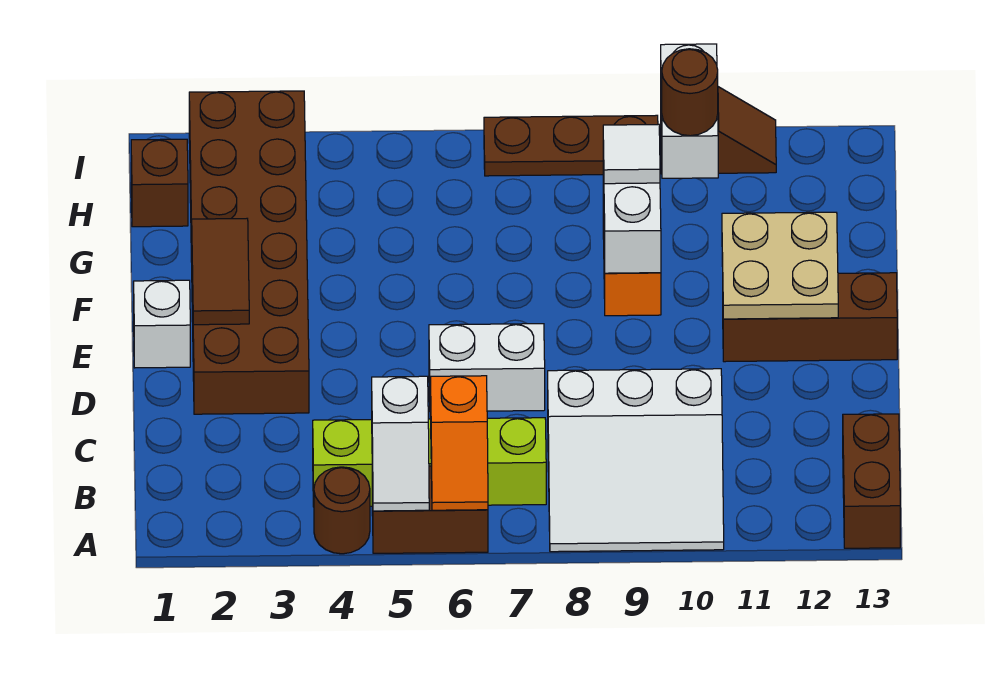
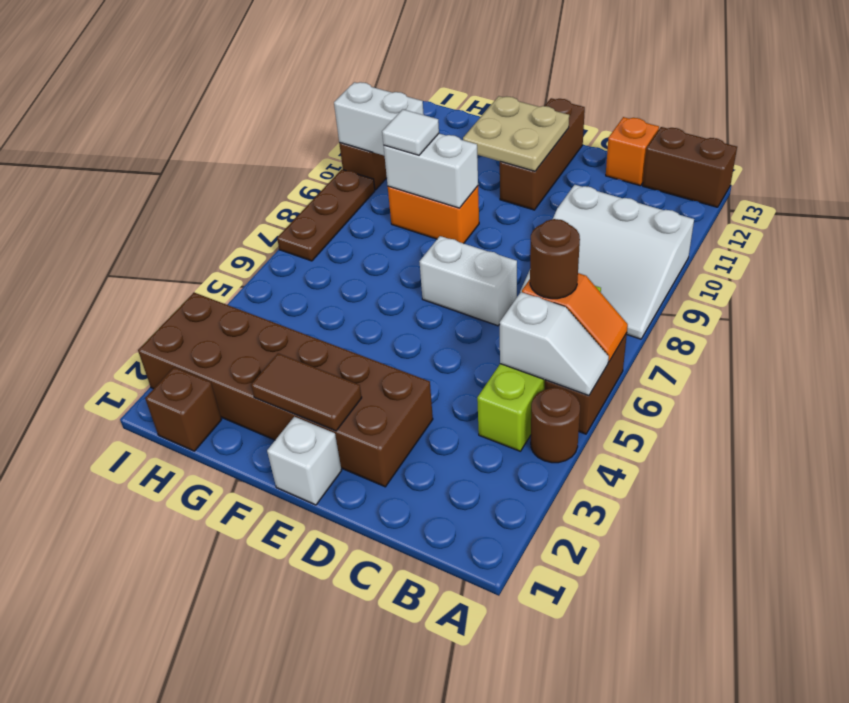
white slope A8:C10 level 1 top C -> white slope A8:C10 level 1 top 10
none -> orange brick C13 level 1
white brick D6:D7 level 1 -> white brick D7:E7 level 1
brown round brick H10 level 3 -> brown round brick B6 level 3

